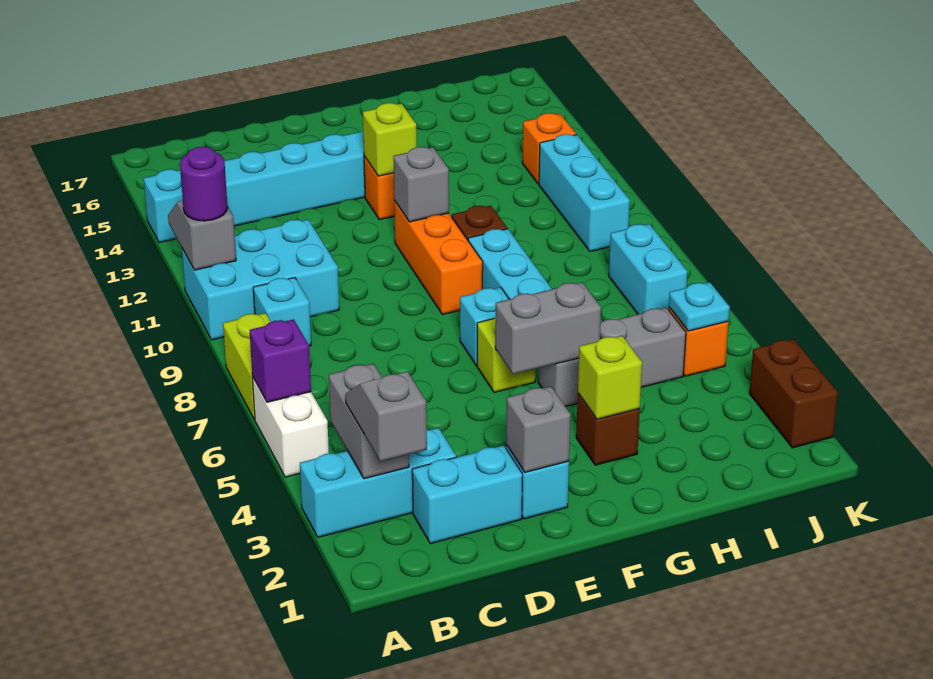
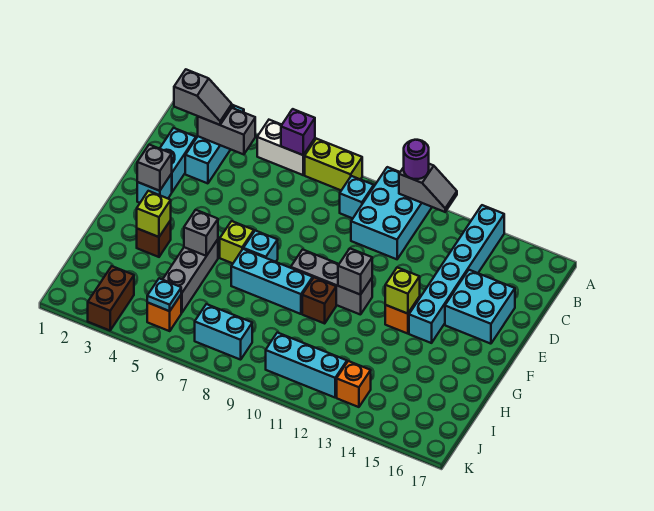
none -> cyan brick D15:E16 level 1
grey brick F5:G5 level 2 -> grey brick G5 level 2
orange brick F9:F11 level 1 -> grey brick F9:F11 level 1
brown brick K2:K3 level 1 -> brown brick J3:K3 level 1

